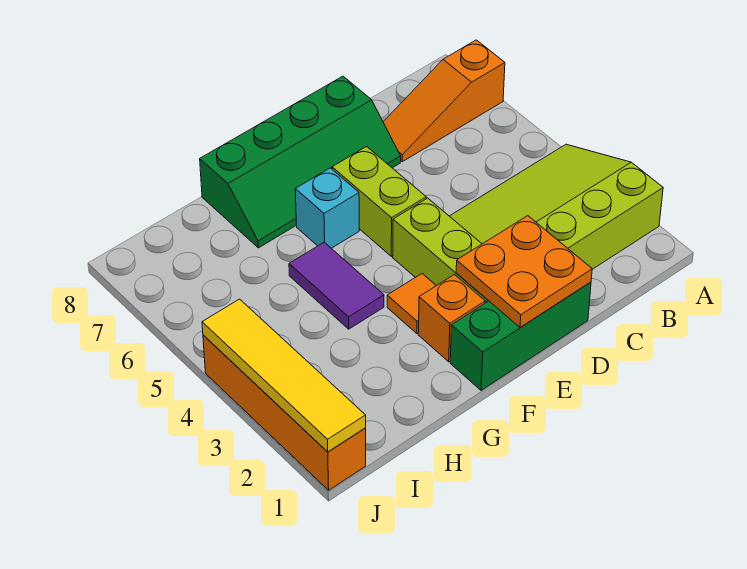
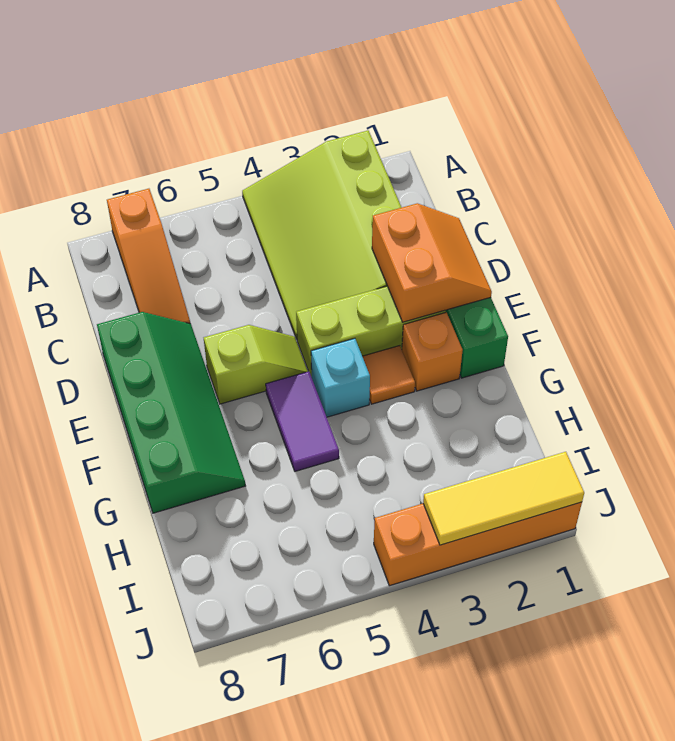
orange plate D1:E2 level 2 -> orange slope D1:E2 level 2 top 2
lime brick E5:E6 level 1 -> lime slope E5:E6 level 1 top 6
cyan brick F6 level 1 -> cyan brick F4 level 1
purple tile G4:G5 level 1 -> purple tile F5:G5 level 1
yellow tile J1:J4 level 2 -> yellow tile J1:J3 level 2

